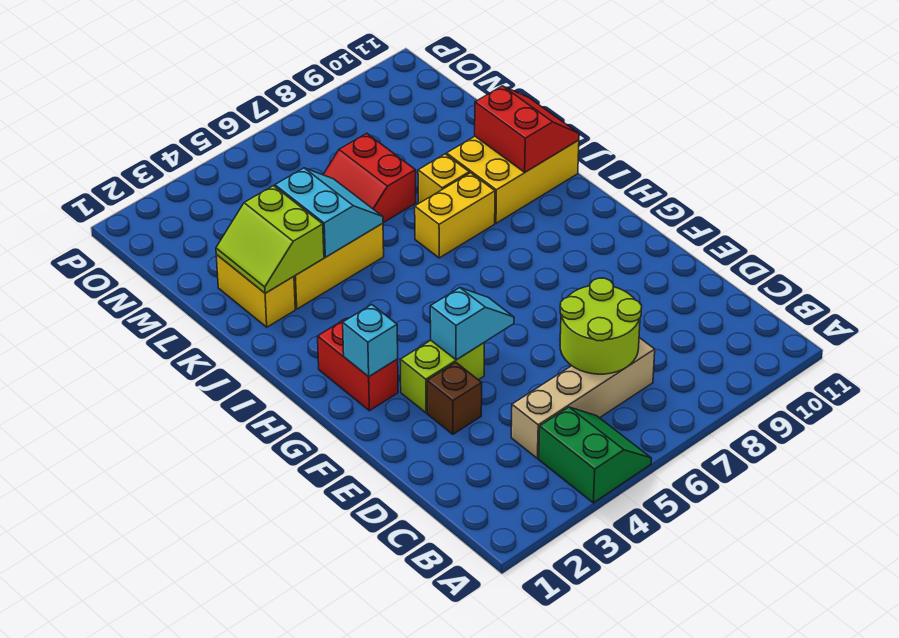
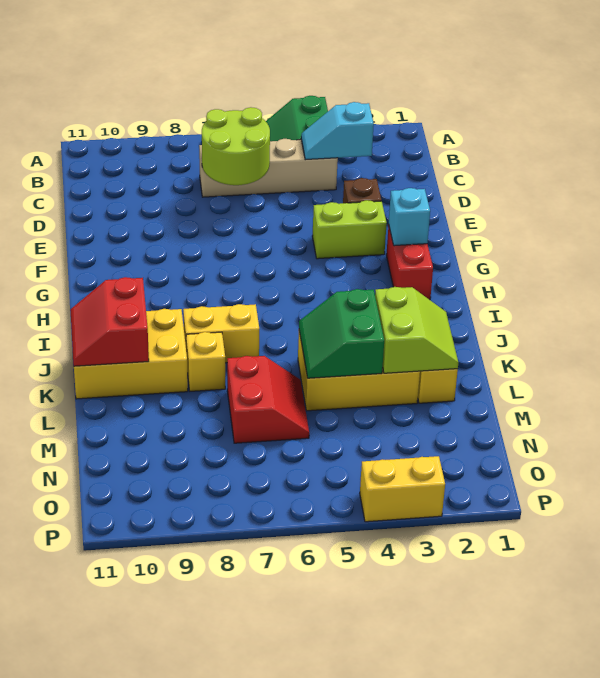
cyan slope F4:F5 level 2 top 4 -> cyan slope C3:C4 level 2 top 3
cyan slope K4:L5 level 2 top 4 -> green slope K4:L5 level 2 top 4
none -> yellow brick P3:P4 level 1

